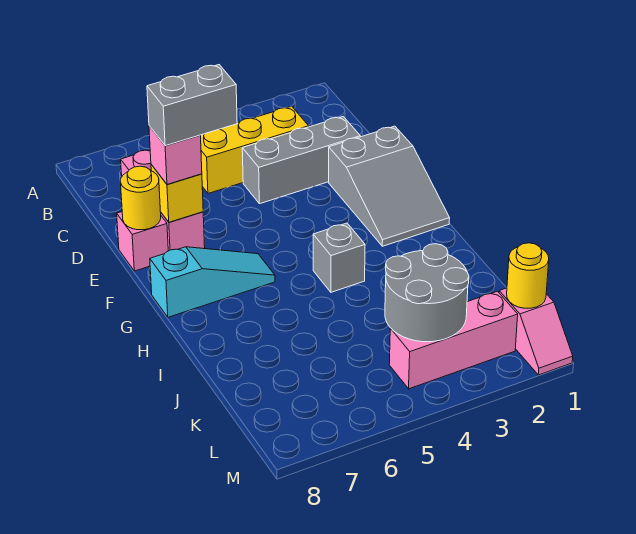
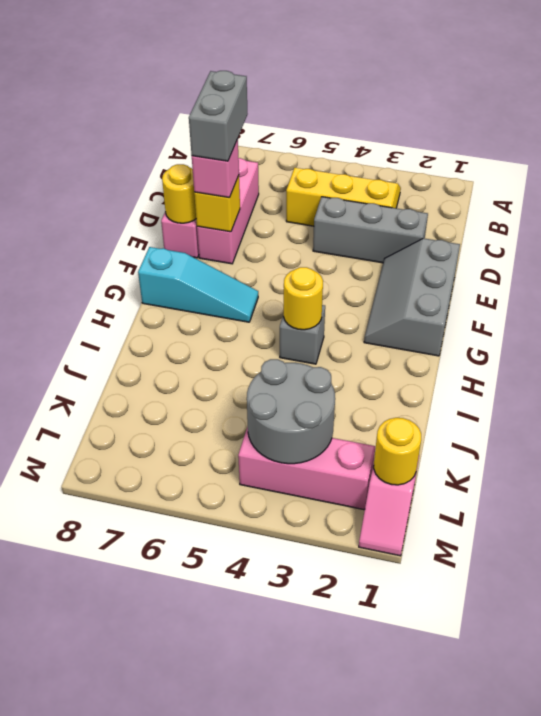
grey slope E1:G2 level 1 top E -> grey slope E1:G2 level 1 top 1
grey brick E6:E7 level 4 -> grey brick D7:E7 level 4
none -> yellow round brick H4 level 2

